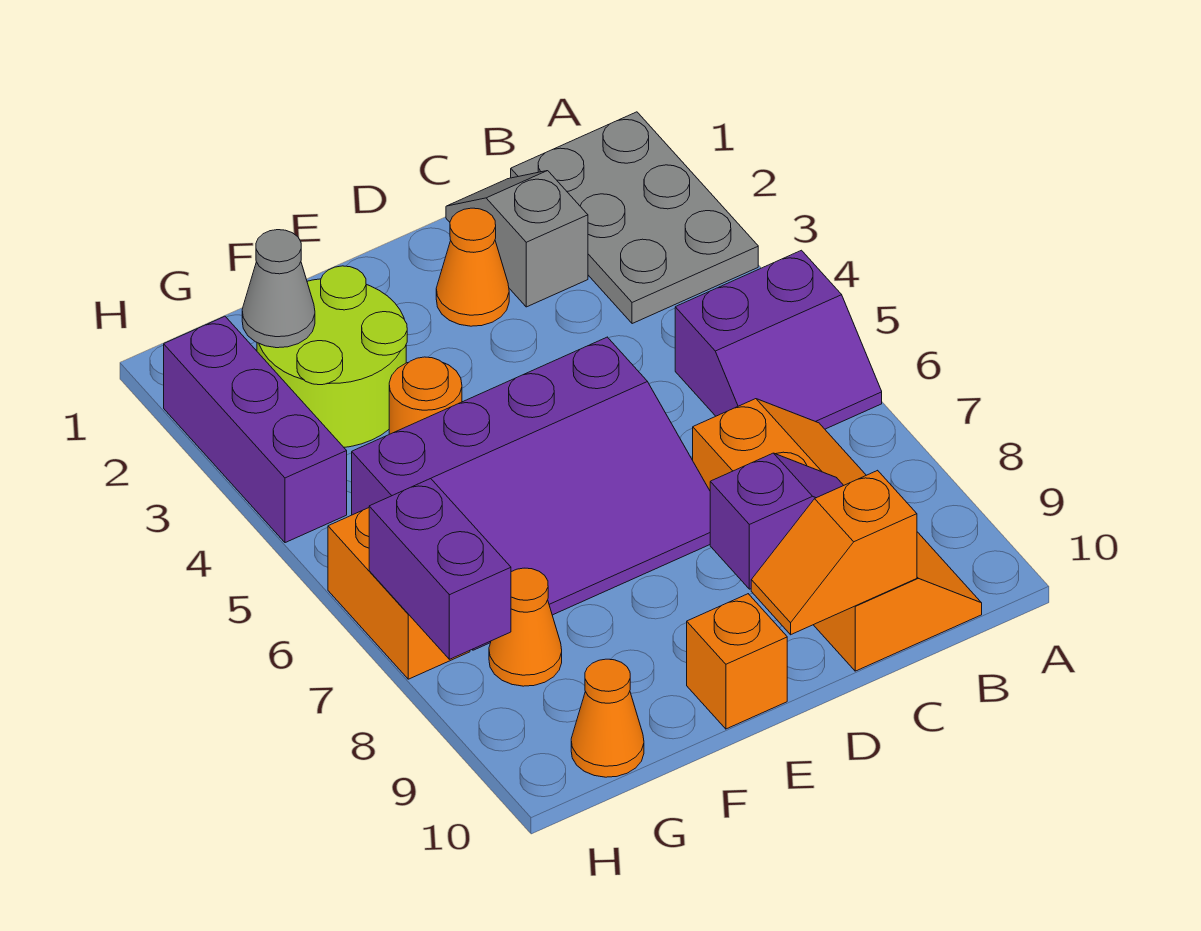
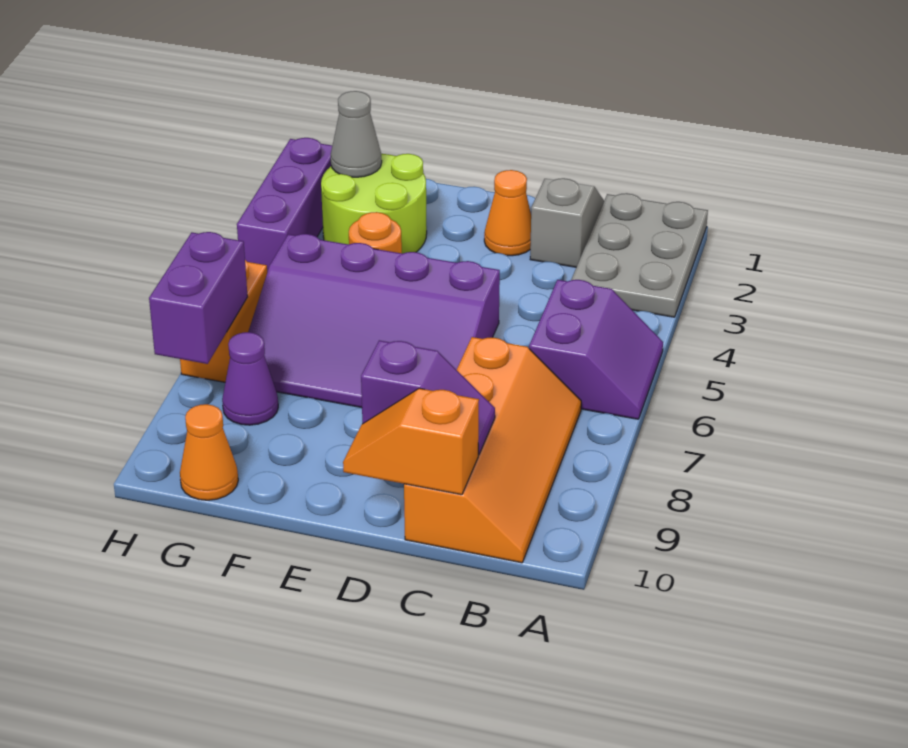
purple slope A5:B6 level 1 top 5 -> purple slope A5:B6 level 1 top B
orange brick E10 level 1 -> none
orange cone G8 level 1 -> purple cone G8 level 1

